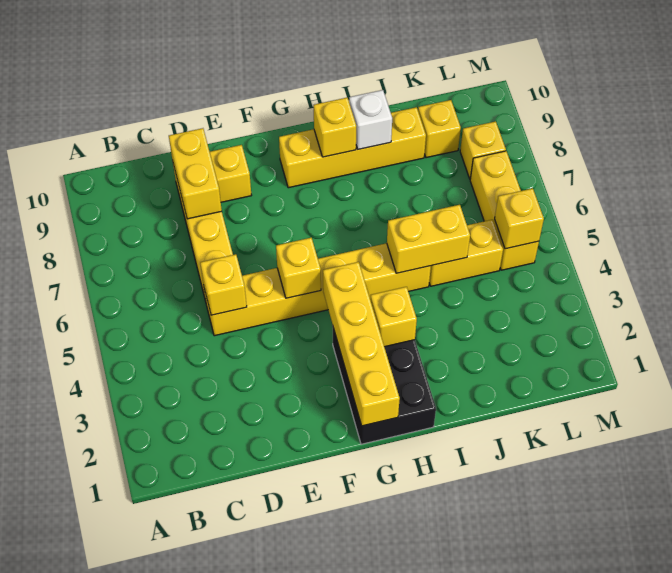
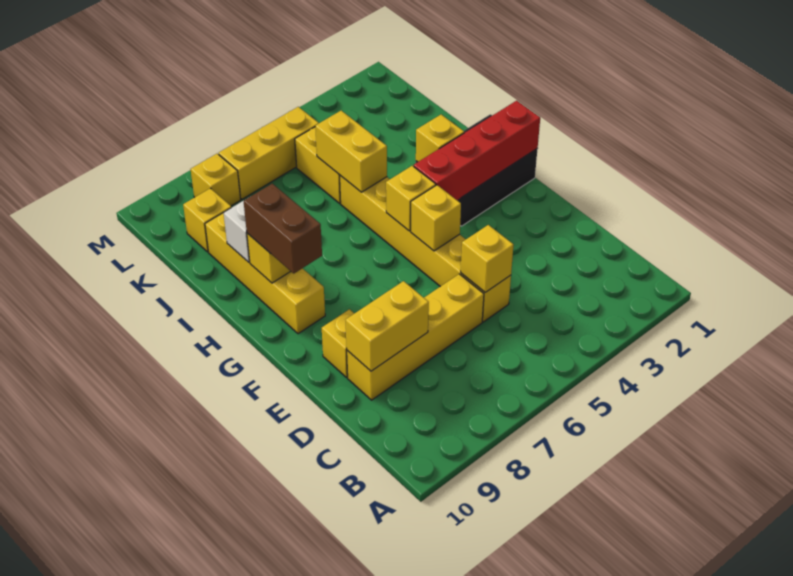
yellow brick G1:G4 level 2 -> red brick G1:G4 level 2
none -> brown brick G9:H9 level 3
yellow brick L5 level 2 -> yellow brick G5 level 2

